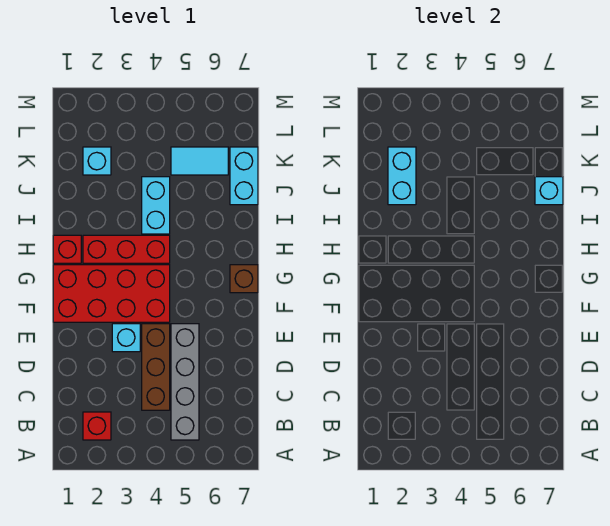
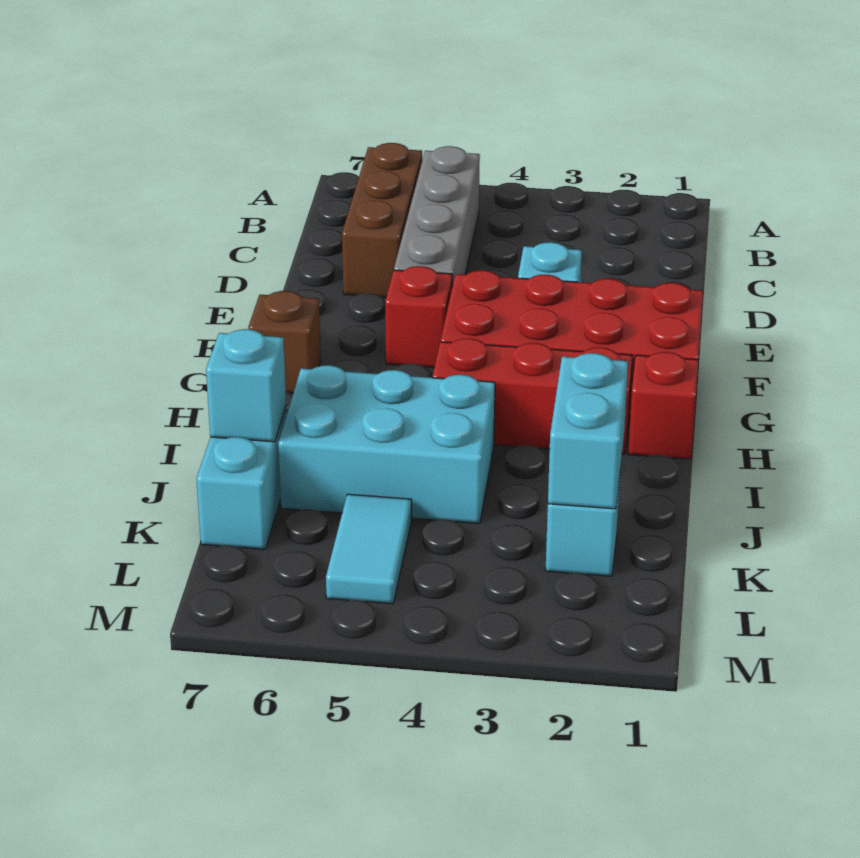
red brick B2 level 1 -> red brick F5 level 1
brown brick C4:E4 level 1 -> brown brick B6:D6 level 1
cyan brick I4:J4 level 1 -> cyan brick I4:J6 level 1
cyan tile K5:K6 level 1 -> cyan tile K5:L5 level 1

